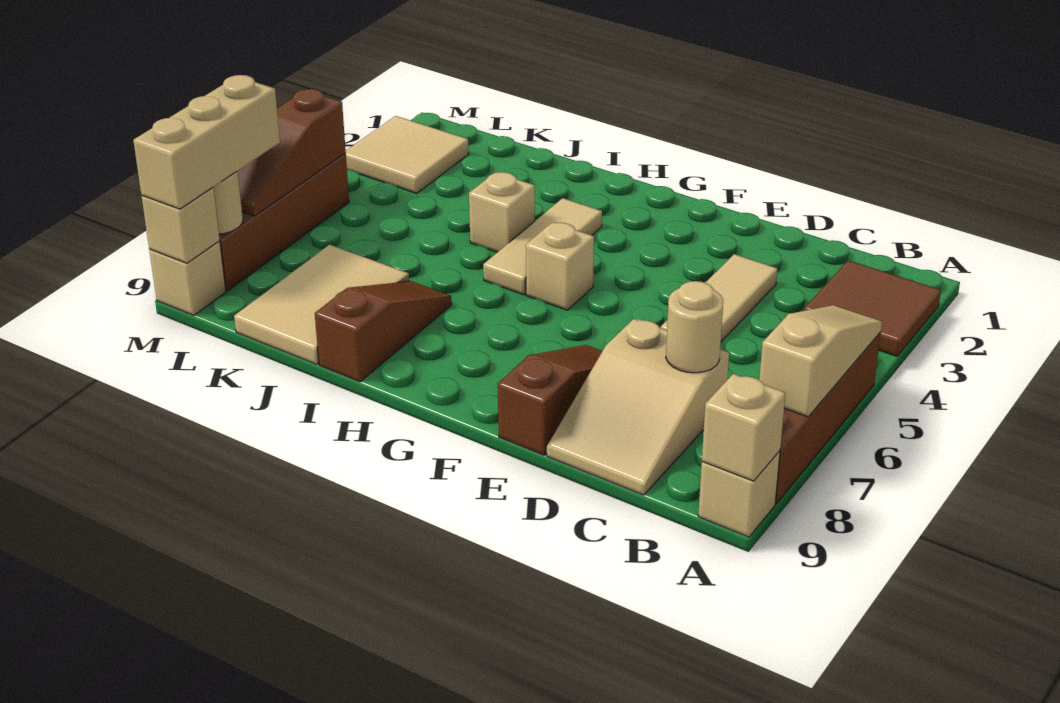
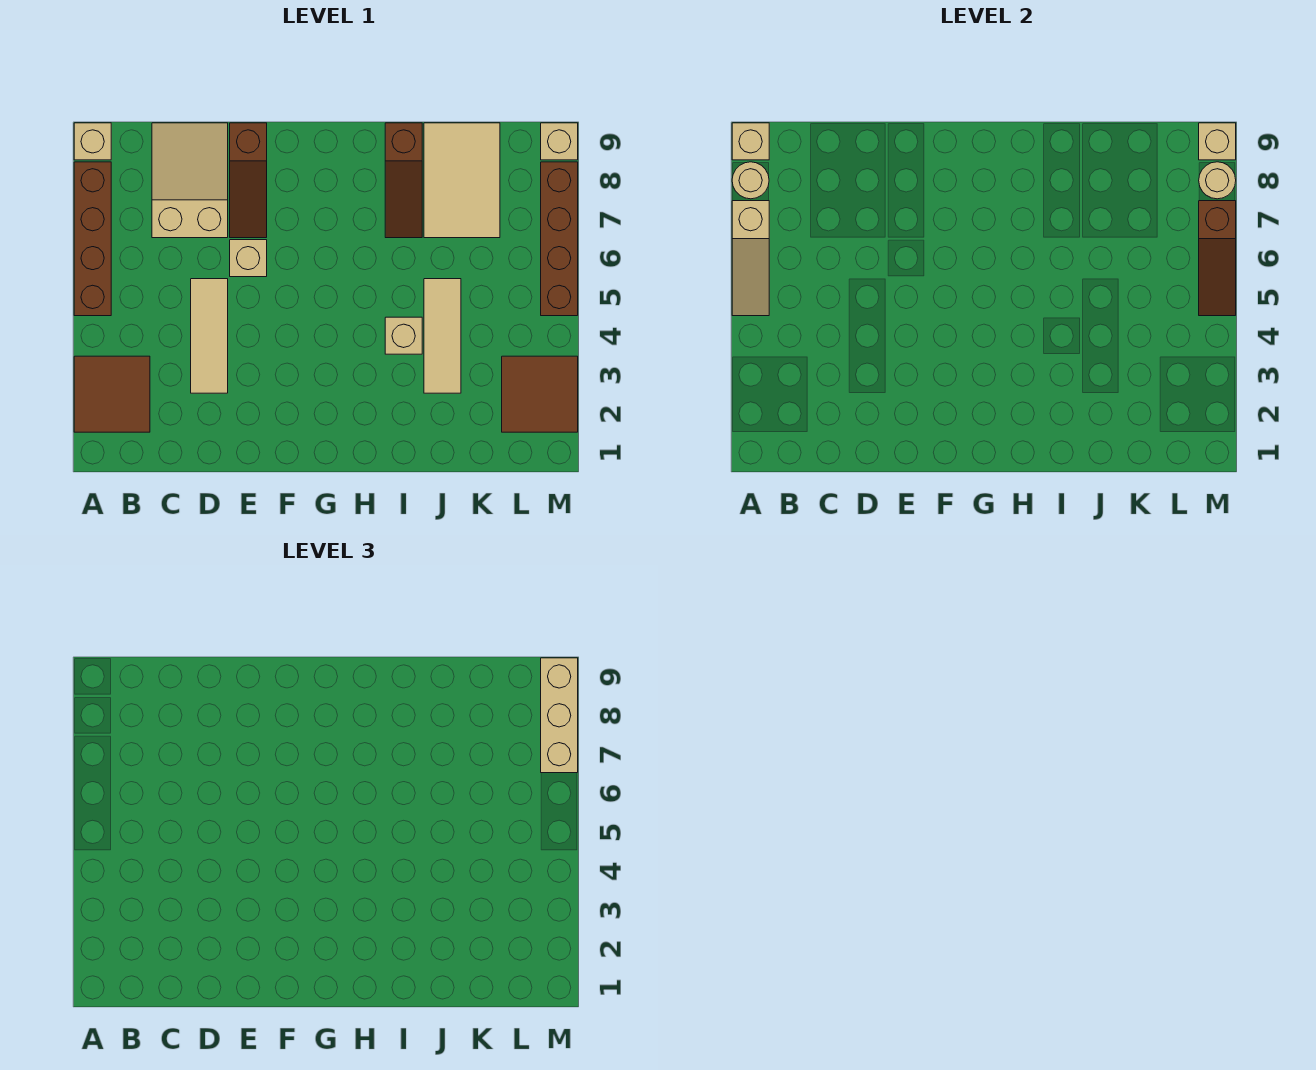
tan round brick C7 level 2 -> tan round brick A8 level 2
tan brick G5 level 1 -> tan brick E6 level 1
tan tile H3:H5 level 1 -> tan tile J3:J5 level 1
tan tile L2:M3 level 1 -> brown tile L2:M3 level 1
brown slope M5:M7 level 2 top 5 -> brown slope M5:M7 level 2 top 7

